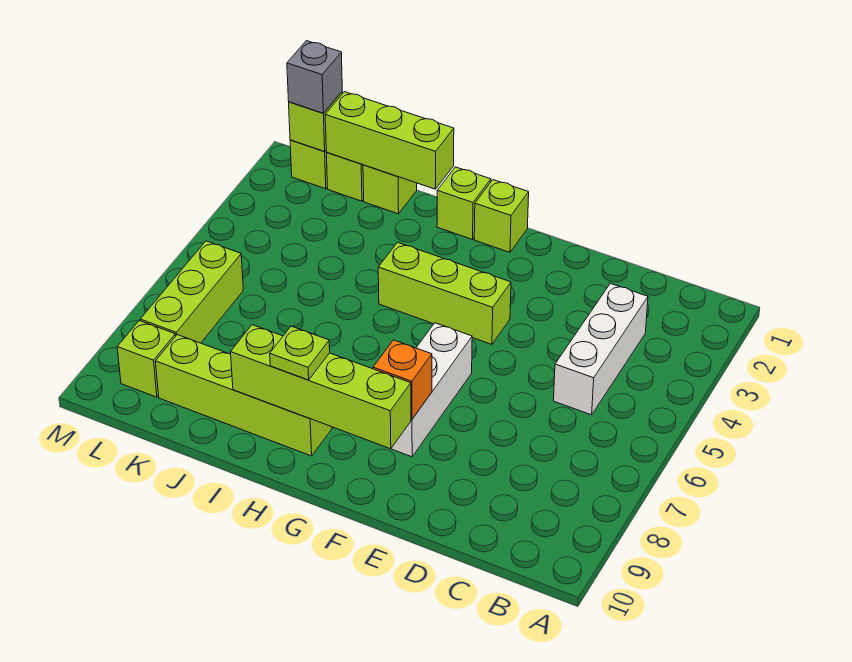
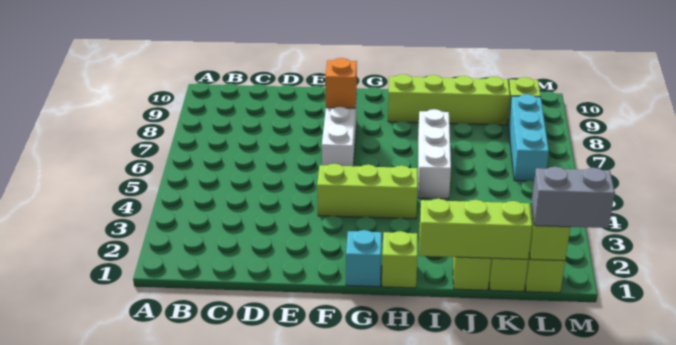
white brick C3:C5 level 1 -> white brick I5:I7 level 1
lime brick F9:I9 level 2 -> none
lime brick G1 level 1 -> cyan brick G1 level 1
lime plate H9 level 3 -> none
grey brick L1 level 3 -> grey brick L1:M1 level 3
lime brick L6:L8 level 1 -> cyan brick L6:L8 level 1

